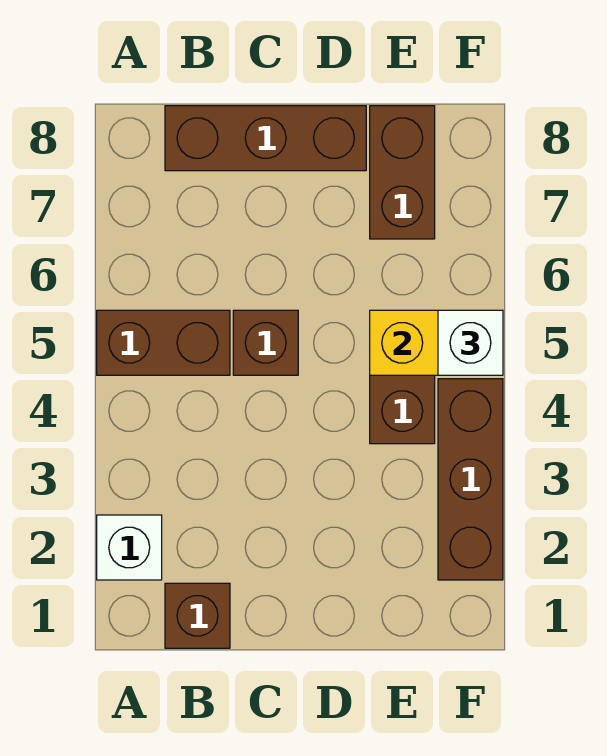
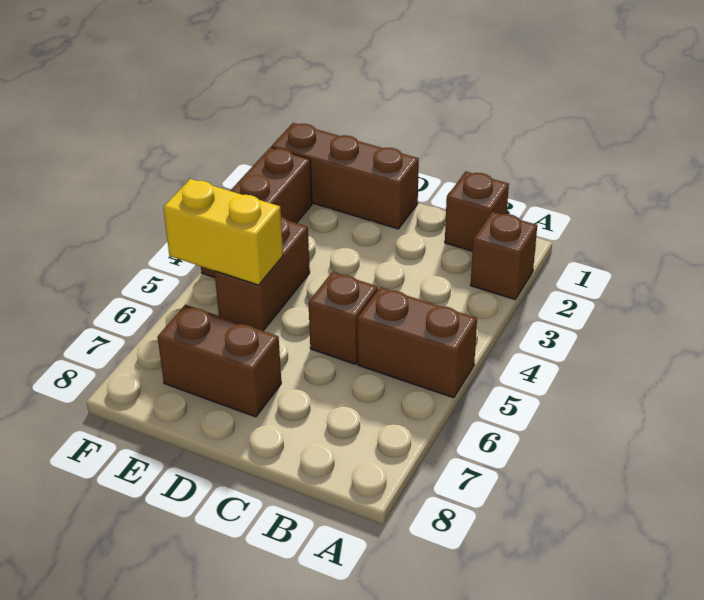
white brick A2 level 1 -> brown brick A2 level 1
brown brick B8:D8 level 1 -> brown brick D1:F1 level 1
brown brick E7:E8 level 1 -> brown brick D7:E7 level 1
white brick F5 level 3 -> none

